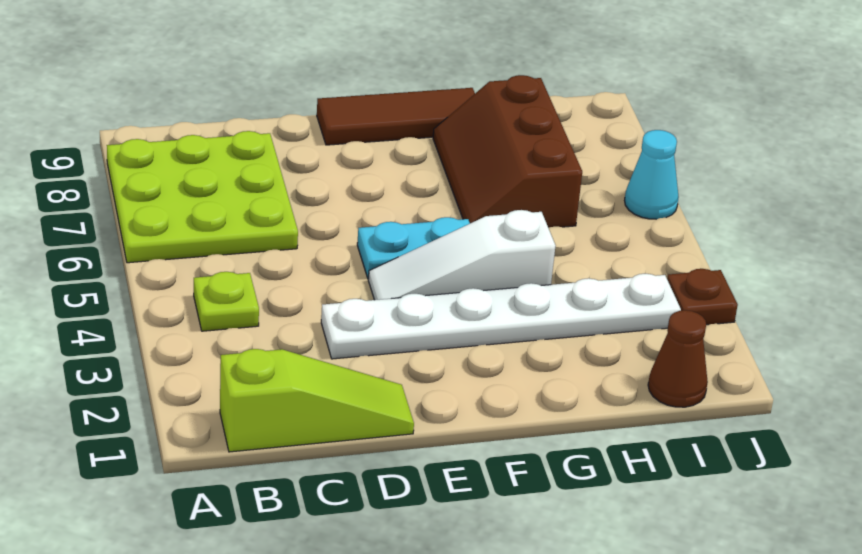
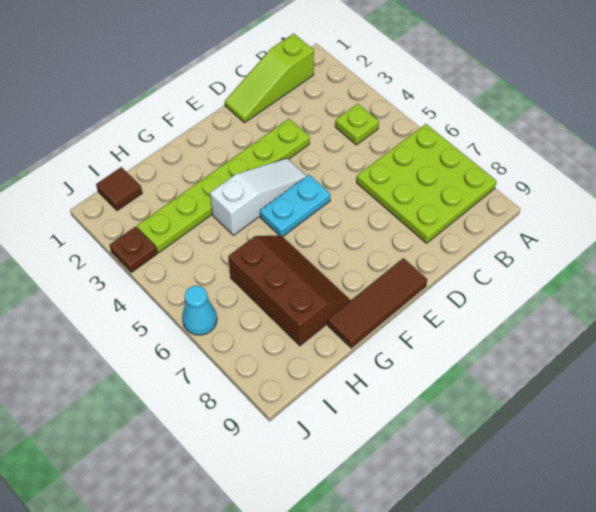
white plate D3:I3 level 1 -> lime plate D3:I3 level 1
brown cone I1 level 1 -> brown tile I1 level 1

